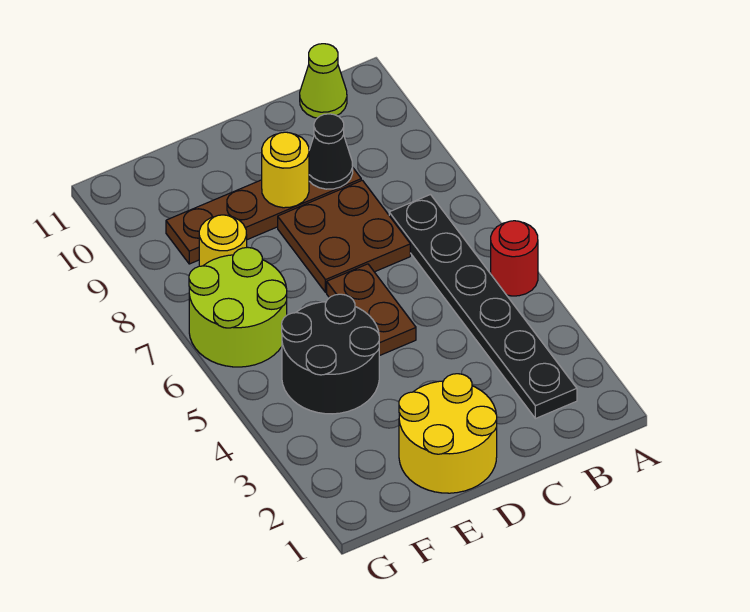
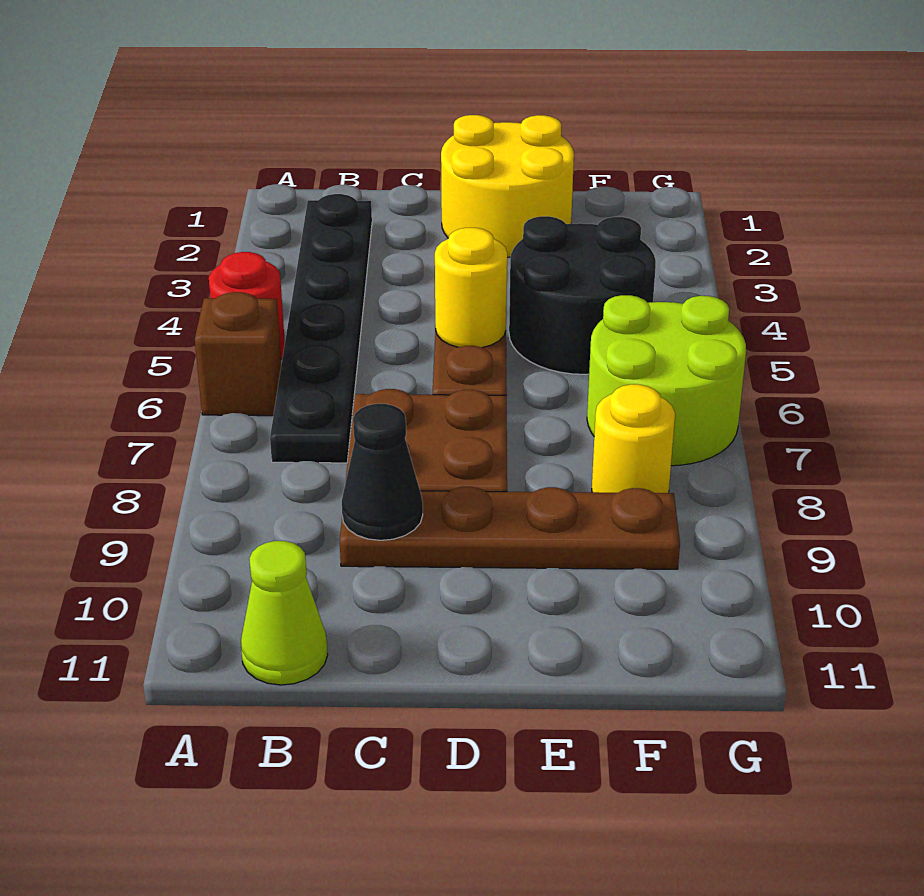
none -> brown brick A6 level 1
yellow round brick D9 level 2 -> yellow round brick D5 level 2

